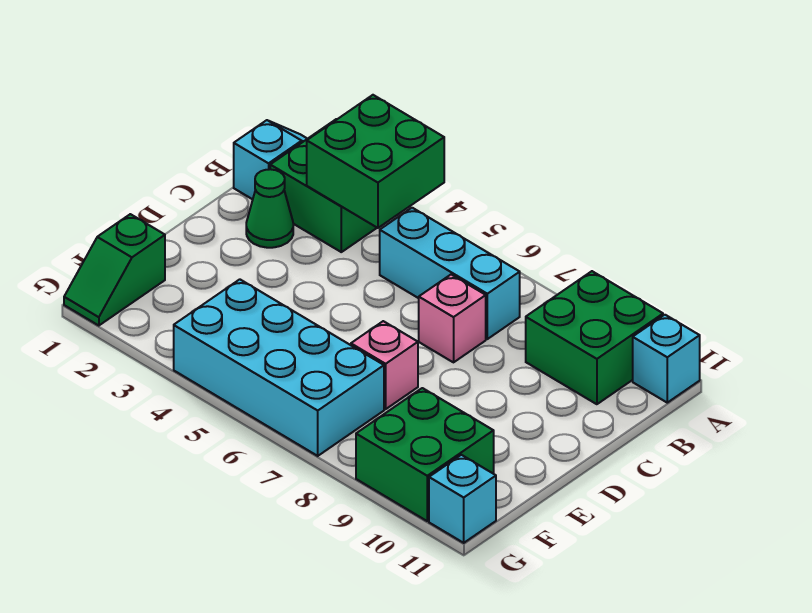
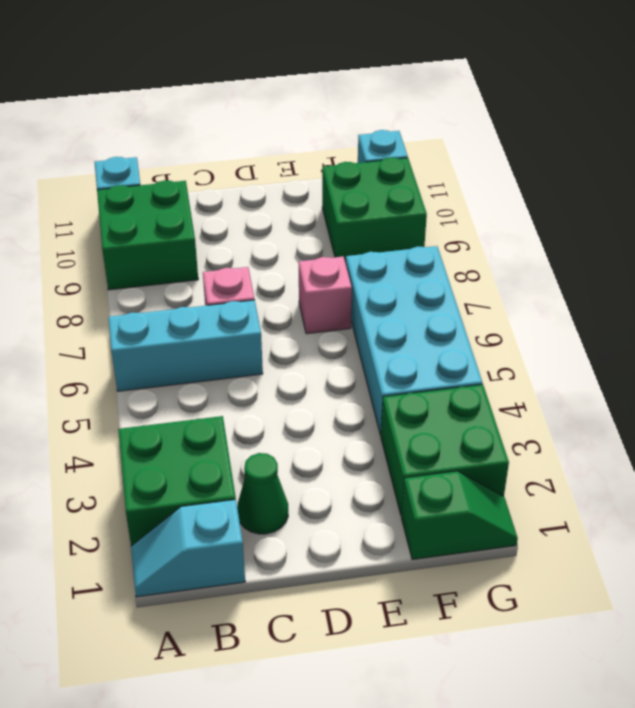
green brick A3:B4 level 2 -> green brick F2:G3 level 1
cyan brick B5:B7 level 1 -> cyan brick A6:C6 level 1

